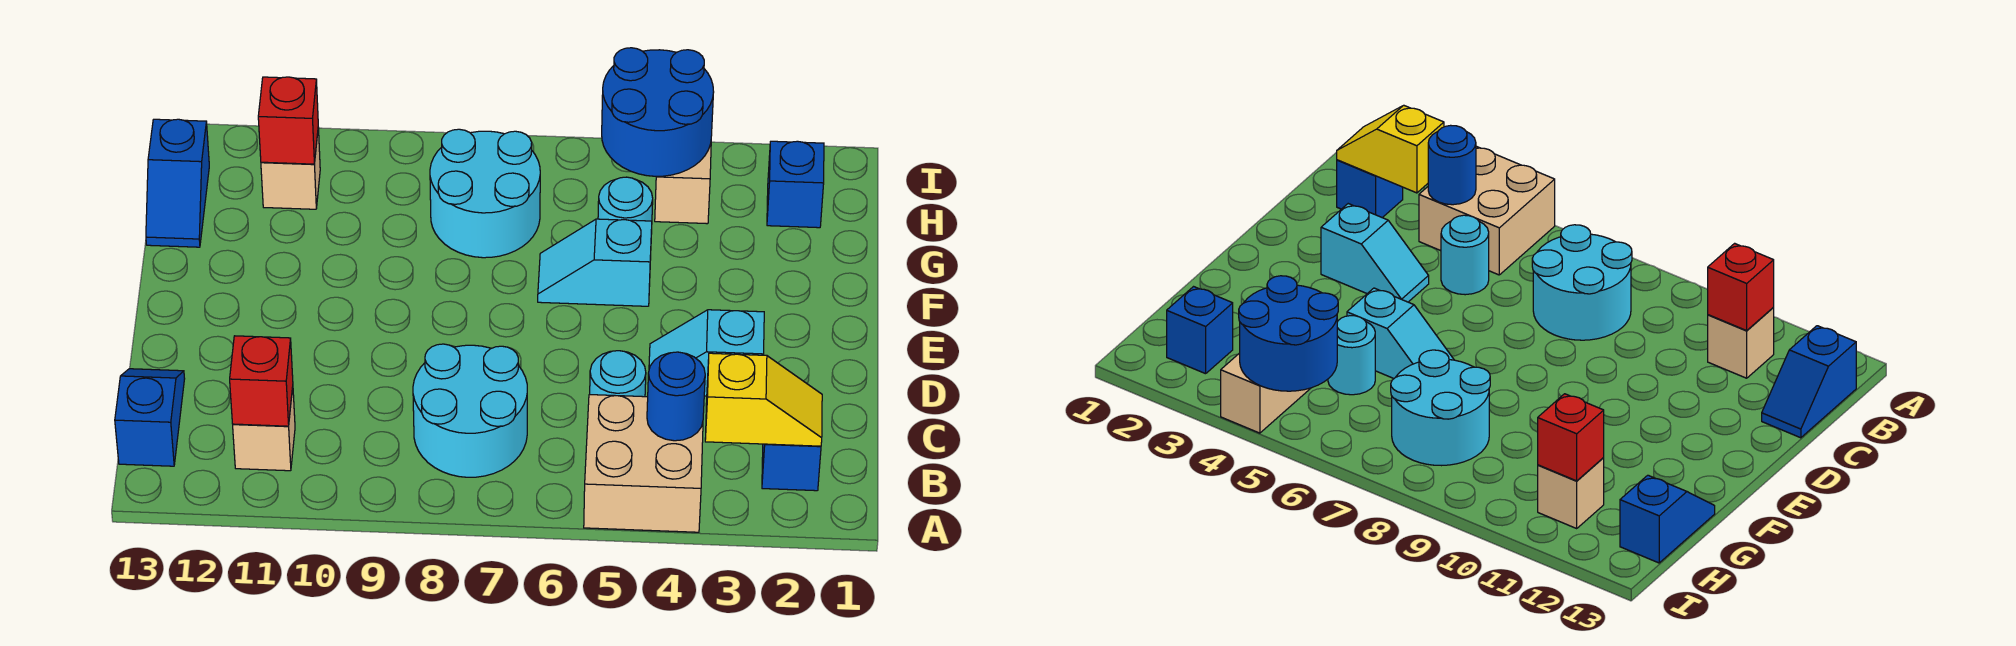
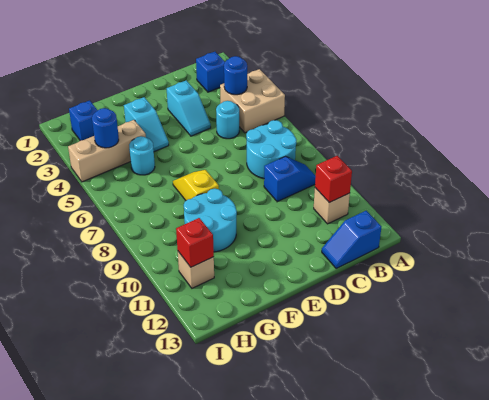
yellow slope B2:B3 level 2 top 3 -> yellow slope F7:F8 level 1 top 8
cyan slope F5:F6 level 1 top 5 -> cyan slope F3:F4 level 1 top 3
cyan round brick G7:H8 level 1 -> cyan round brick F9:G10 level 1
blue slope G13:H13 level 1 top H -> blue slope B9:C9 level 1 top C
tan brick H4:I4 level 1 -> tan brick G4:I4 level 1
blue round brick H4:I5 level 2 -> blue round brick H4 level 2

